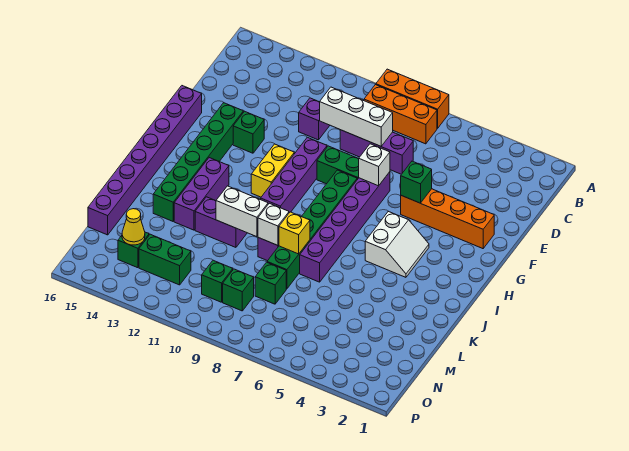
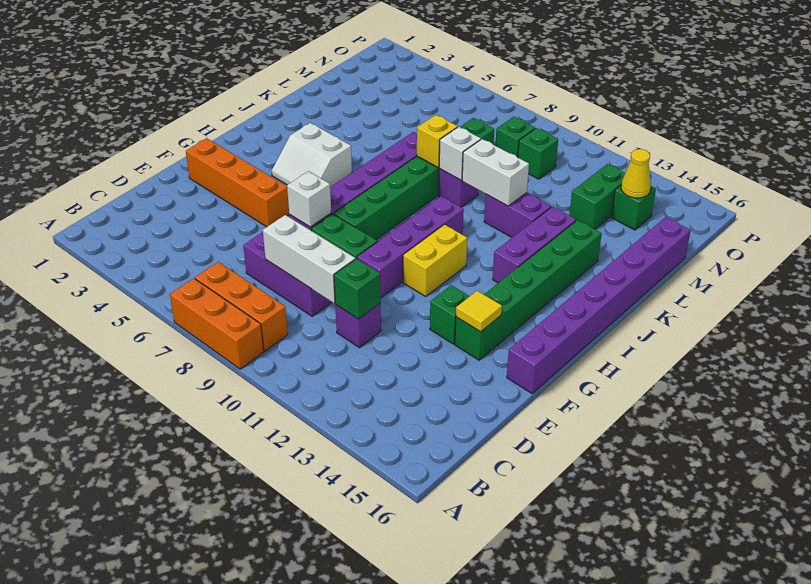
green brick F5 level 2 -> green brick D11 level 2
none -> yellow tile F14 level 2
white slope H4:I5 level 1 top 5 -> white slope H4:I5 level 1 top I
green brick N12:N13 level 1 -> green brick M13:N13 level 1

